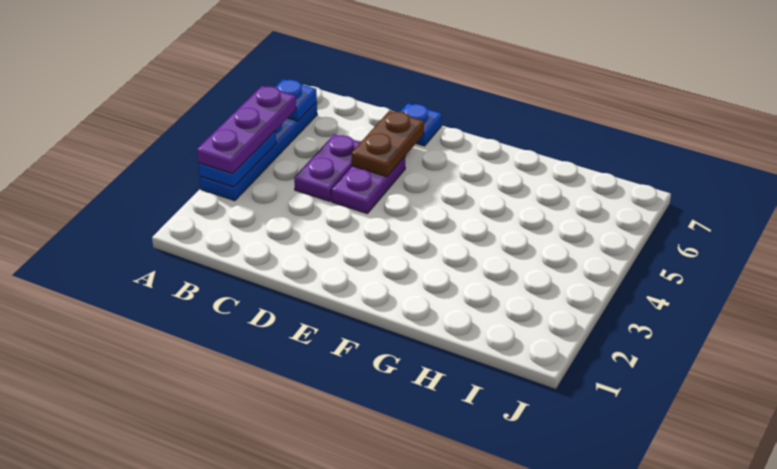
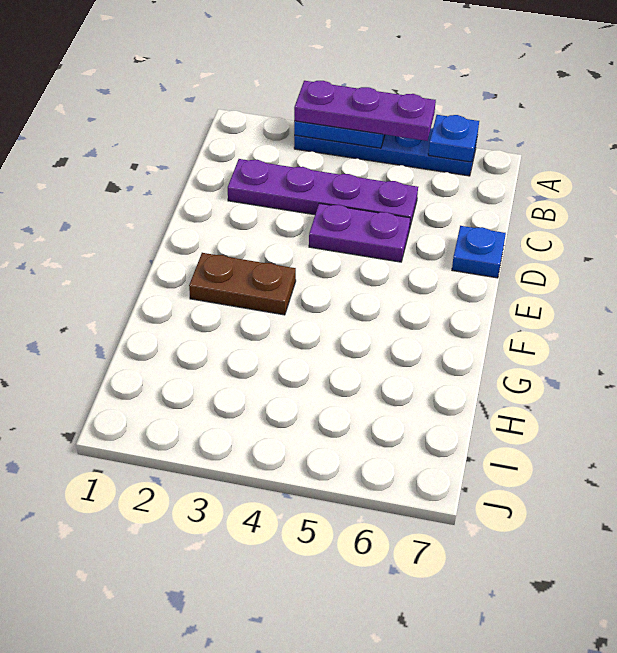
purple plate C4:C5 level 1 -> purple plate C2:C5 level 1
brown plate D5:D6 level 2 -> brown plate F2:F3 level 1

